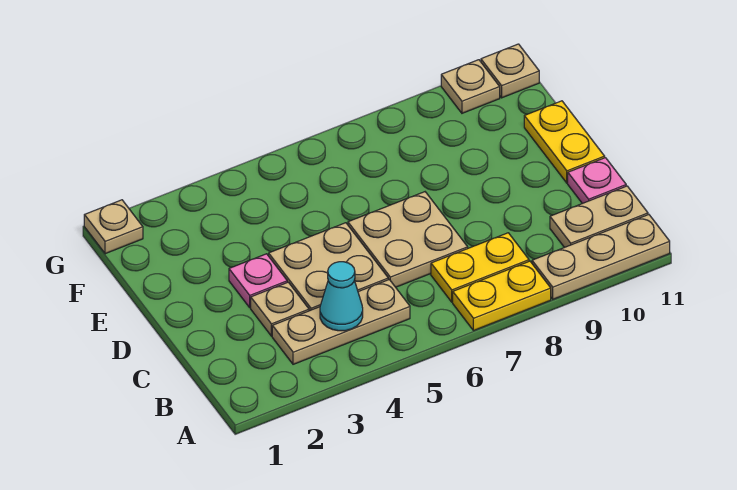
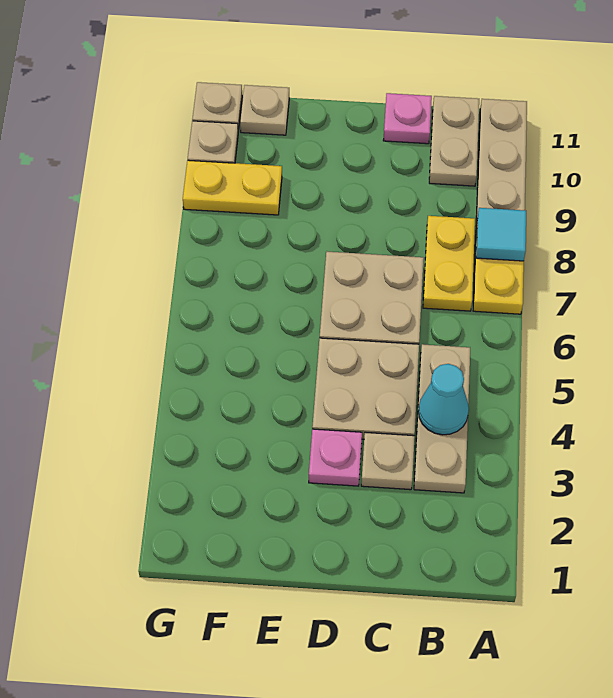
none -> cyan tile A8 level 2
yellow plate D11:E11 level 1 -> yellow plate F9:G9 level 1
tan plate G1 level 1 -> tan plate F11 level 1

